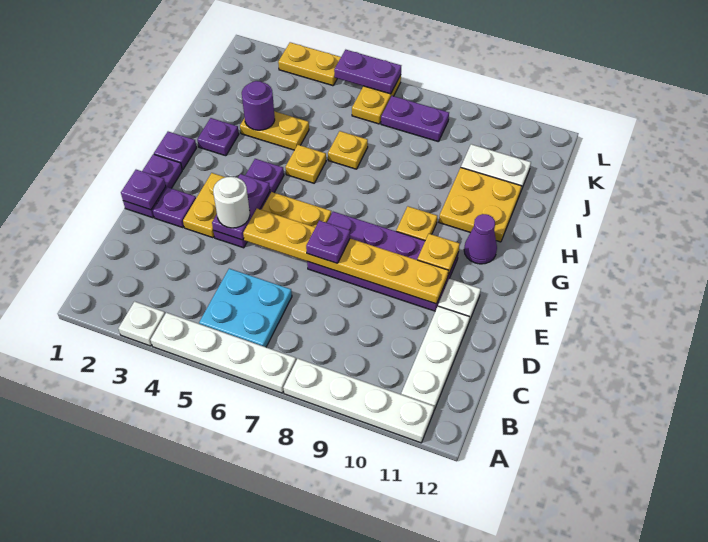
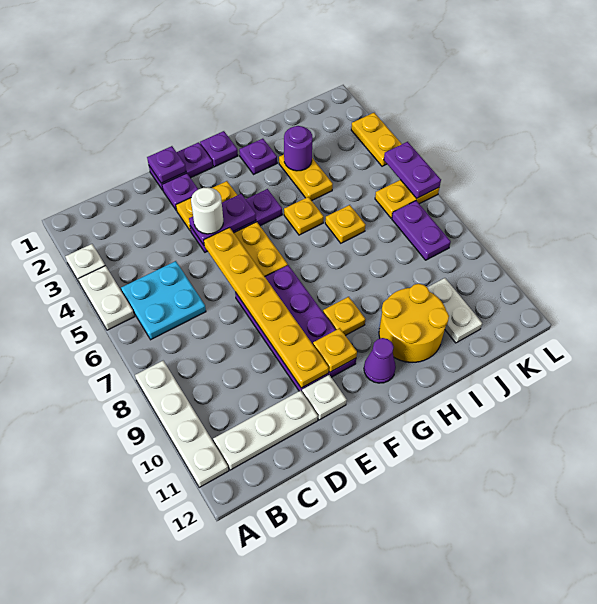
white plate A4:A7 level 1 -> white plate A4:A5 level 1
purple plate E7 level 3 -> none
yellow plate H10:I11 level 1 -> yellow round brick H10:I11 level 1

